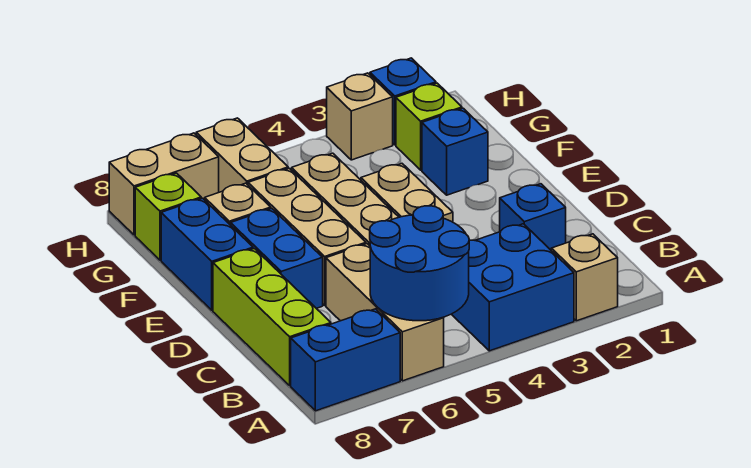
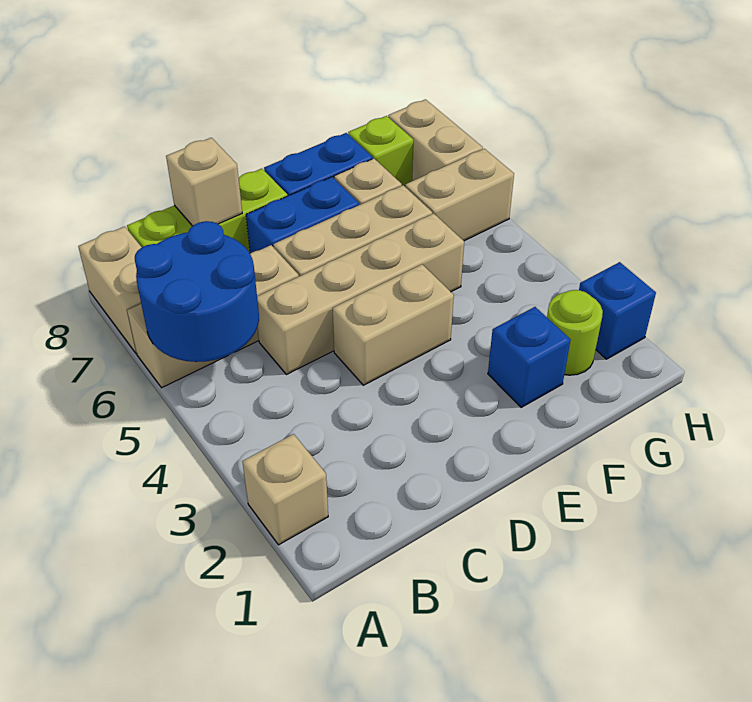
blue brick A3:B4 level 1 -> none
blue brick A7:A8 level 1 -> tan brick A7:A8 level 1
blue brick C2 level 1 -> none
lime brick G2 level 1 -> lime round brick G2 level 1
tan brick H3 level 1 -> tan brick C8 level 2

